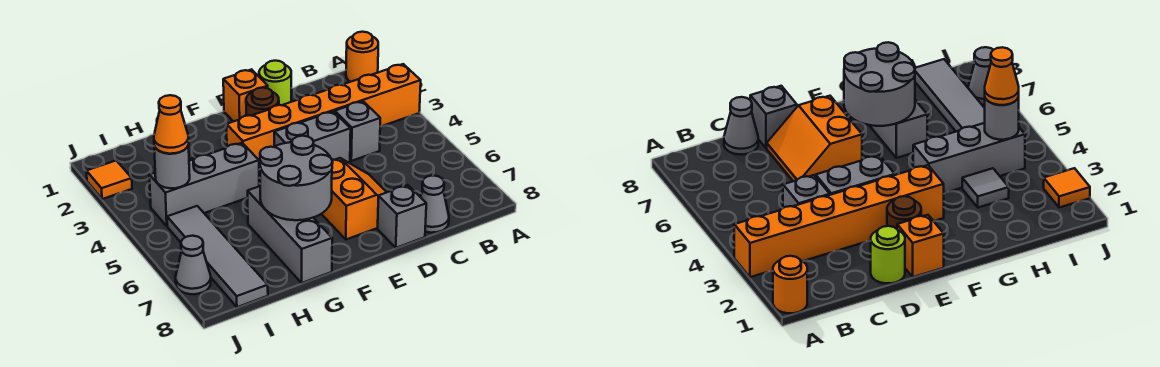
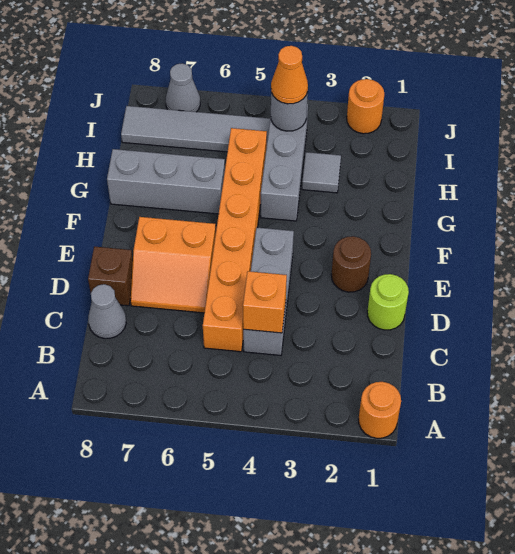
orange brick A3:F3 level 1 -> orange brick C5:H5 level 1
grey brick D8 level 1 -> brown brick D8 level 1
orange brick E1 level 1 -> orange brick C4 level 2
grey round brick F6:G7 level 2 -> none
orange tile J2 level 1 -> orange round brick J2 level 1

